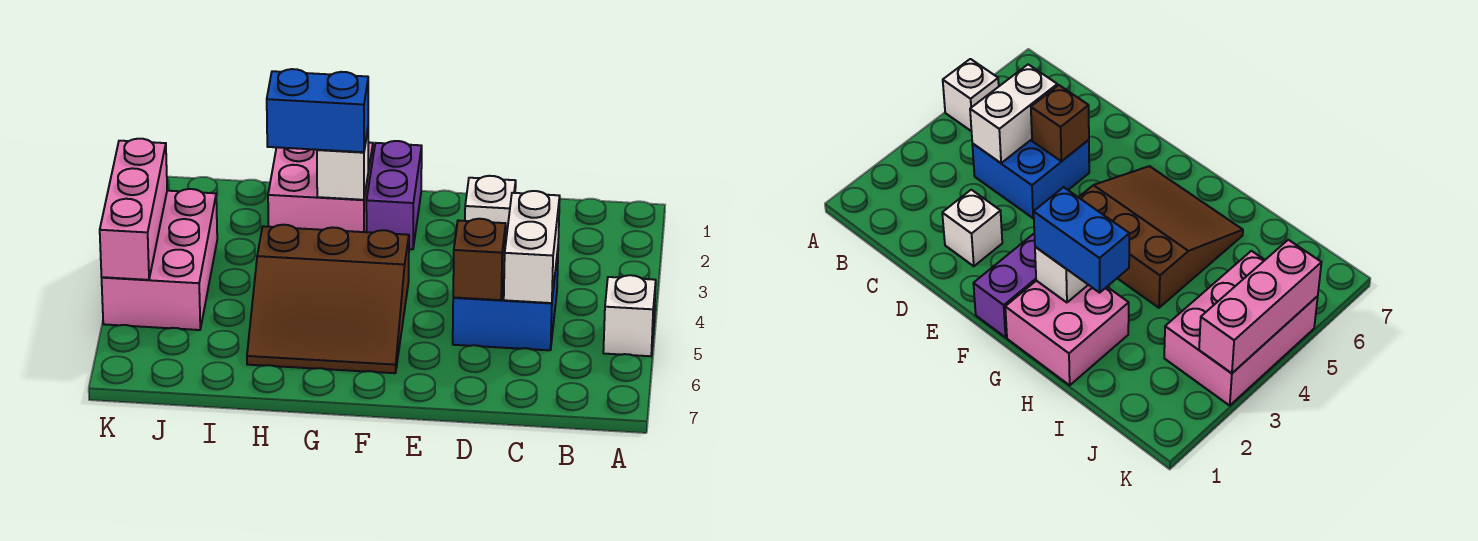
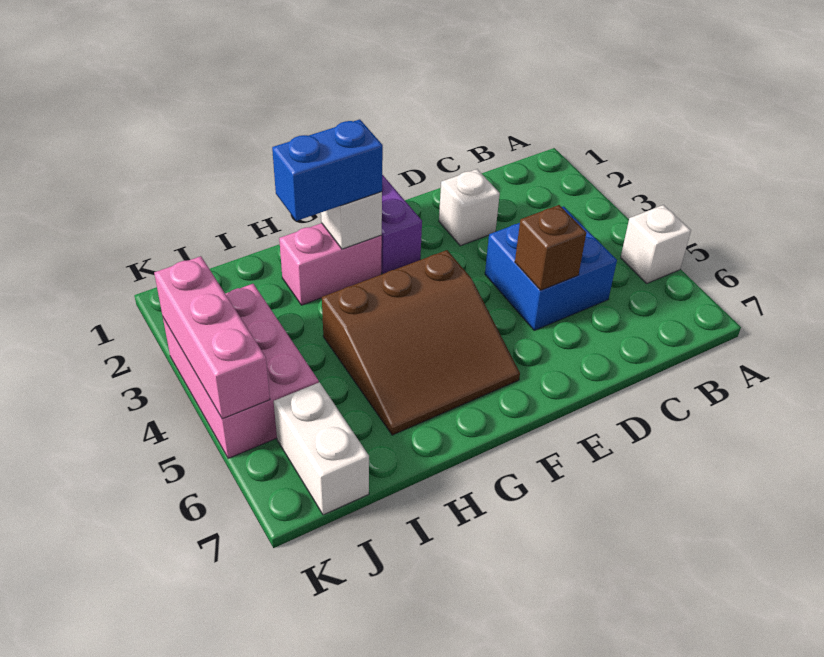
white brick C4:C5 level 2 -> white brick J6:J7 level 1
pink brick G1:H2 level 1 -> pink brick G2:H2 level 1

